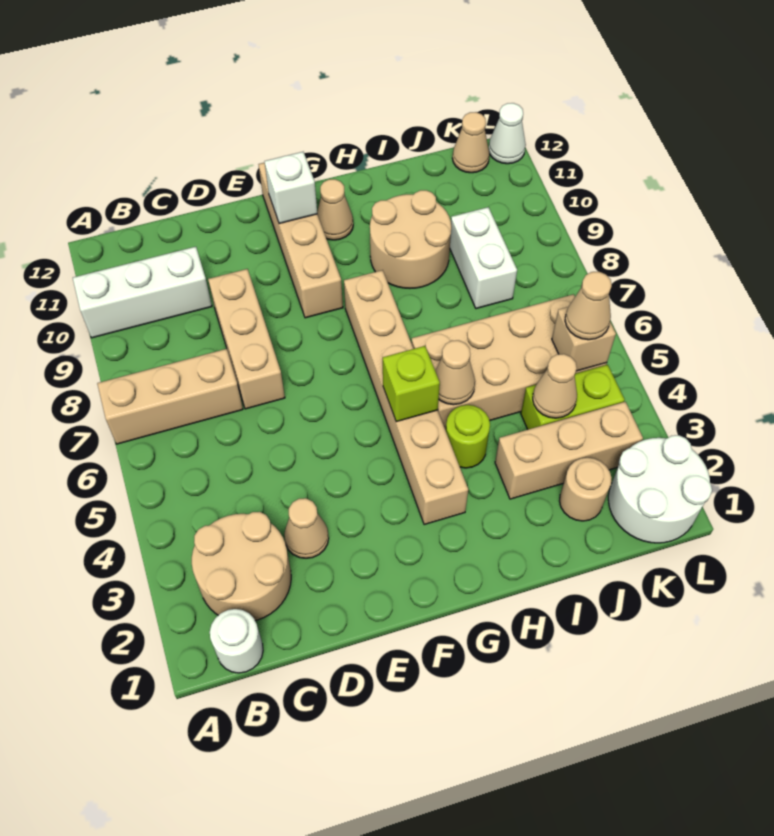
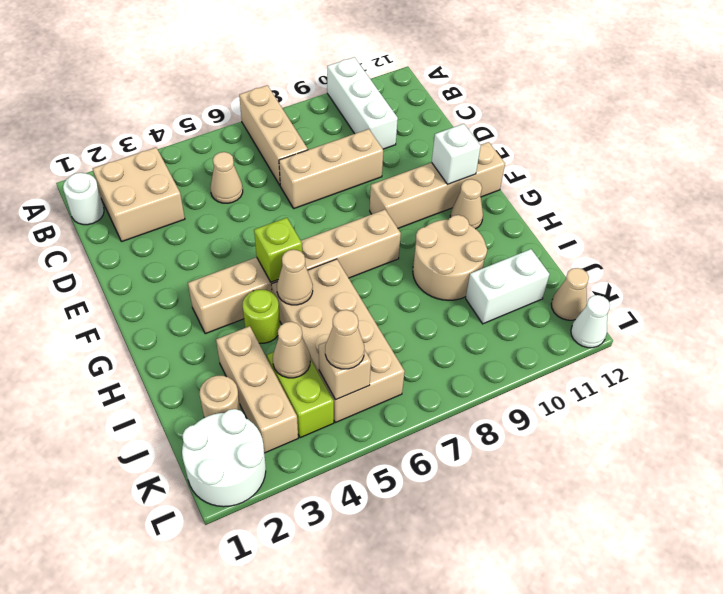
tan round brick B2:C3 level 1 -> tan brick B2:C3 level 1
tan cone D3 level 1 -> tan cone C5 level 1
white brick J8:J9 level 1 -> white brick J10:J11 level 1

